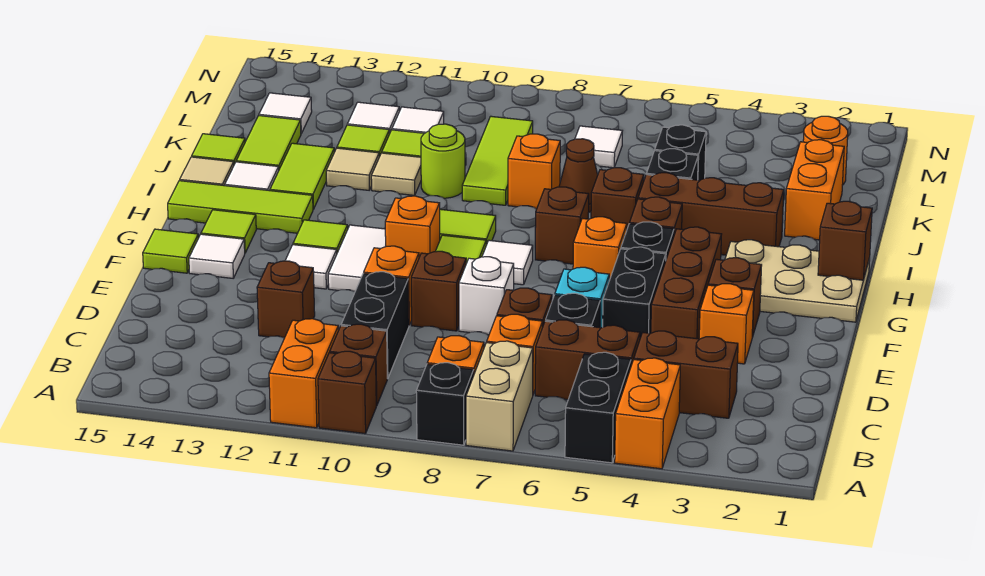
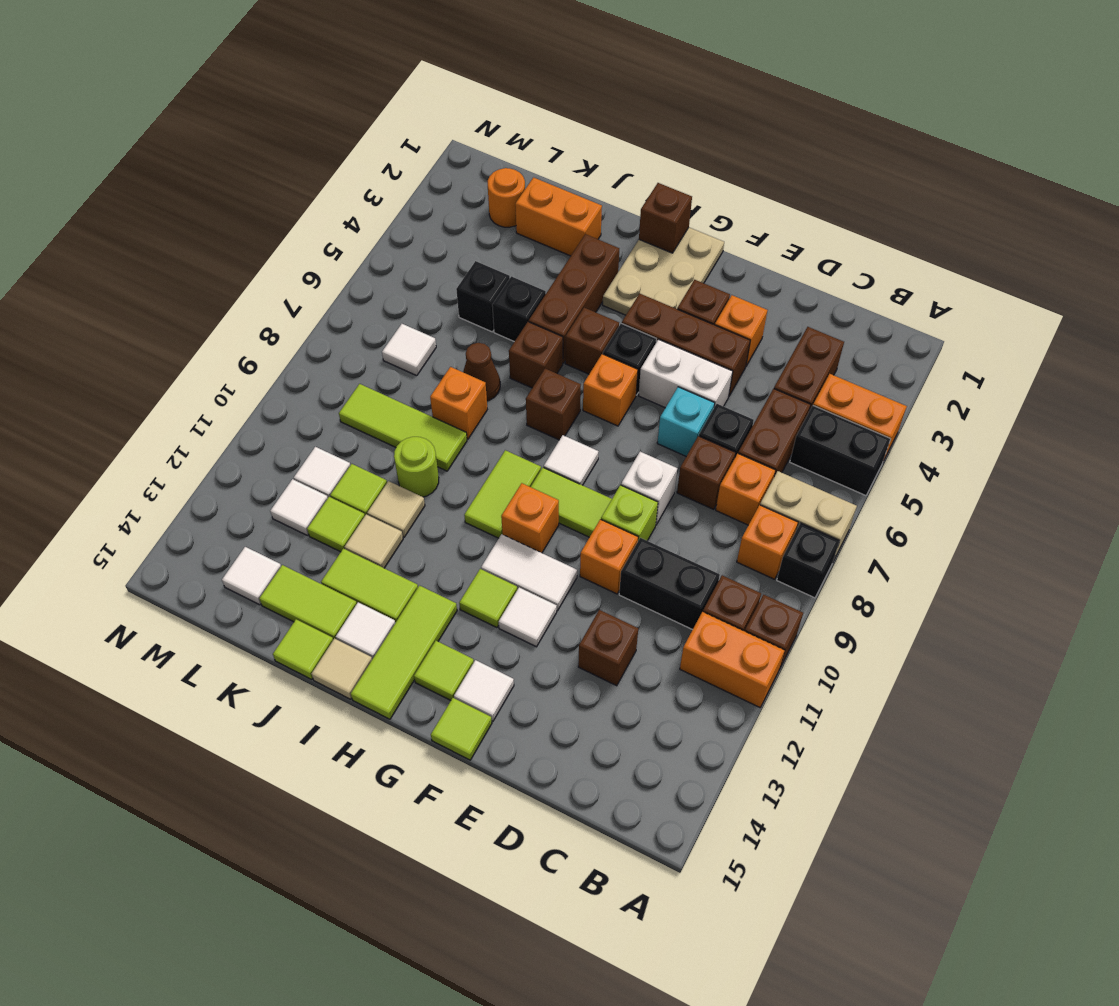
black brick E5:F5 level 1 -> white brick E5:F5 level 1
brown brick E9 level 1 -> lime brick E9 level 1

